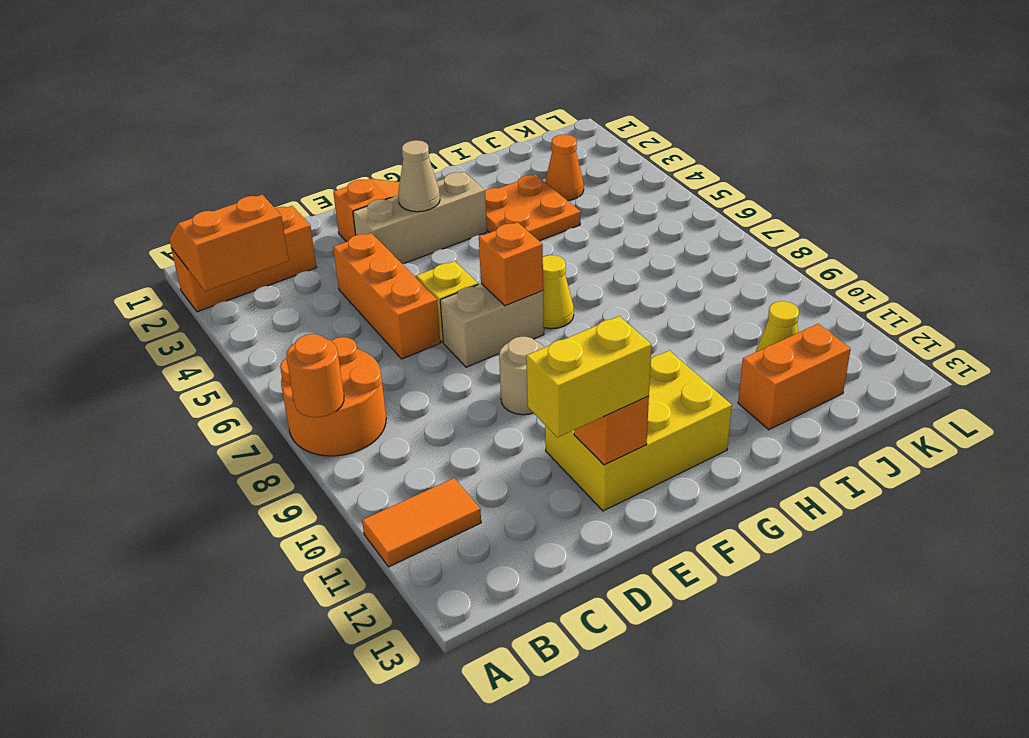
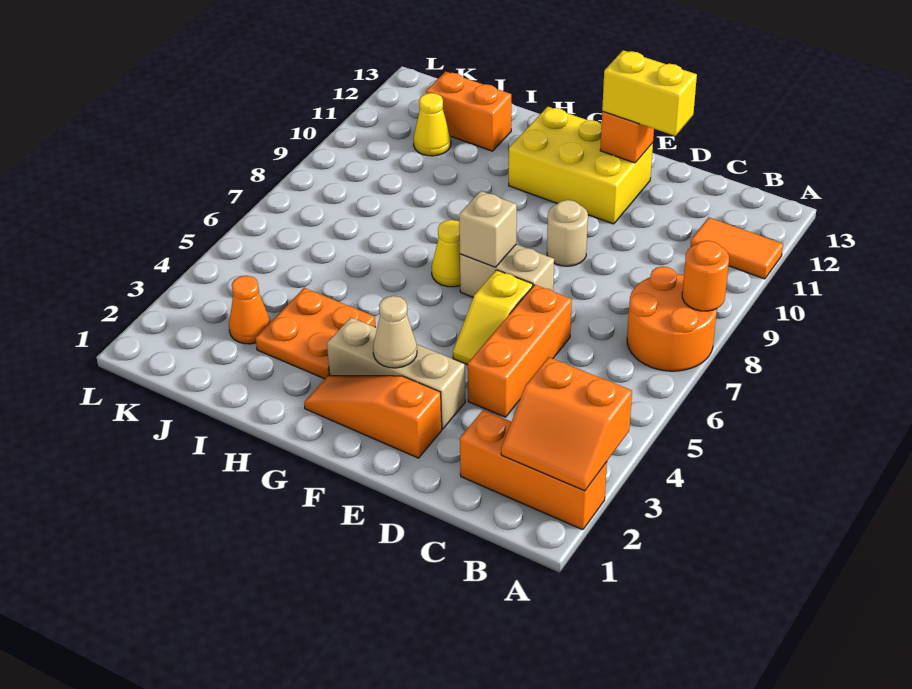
orange brick F7 level 2 -> tan brick F7 level 2

